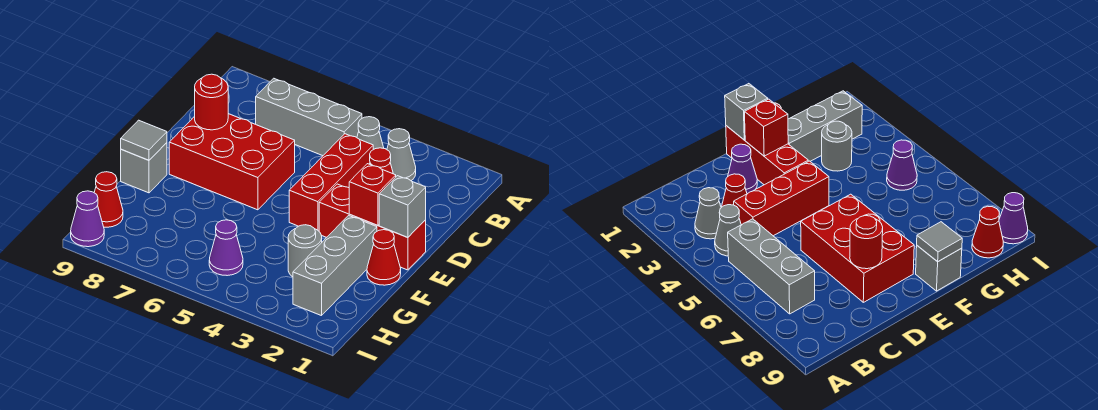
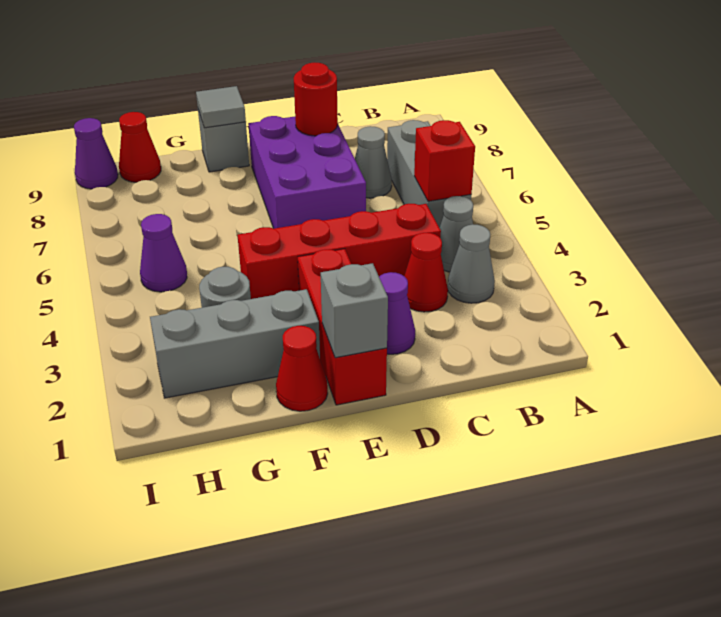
red brick C4:E4 level 1 -> red brick C4:F4 level 1
none -> grey cone C7 level 1
red brick D6:E8 level 1 -> purple brick D6:E8 level 1
red brick E2 level 2 -> red brick B5 level 2

